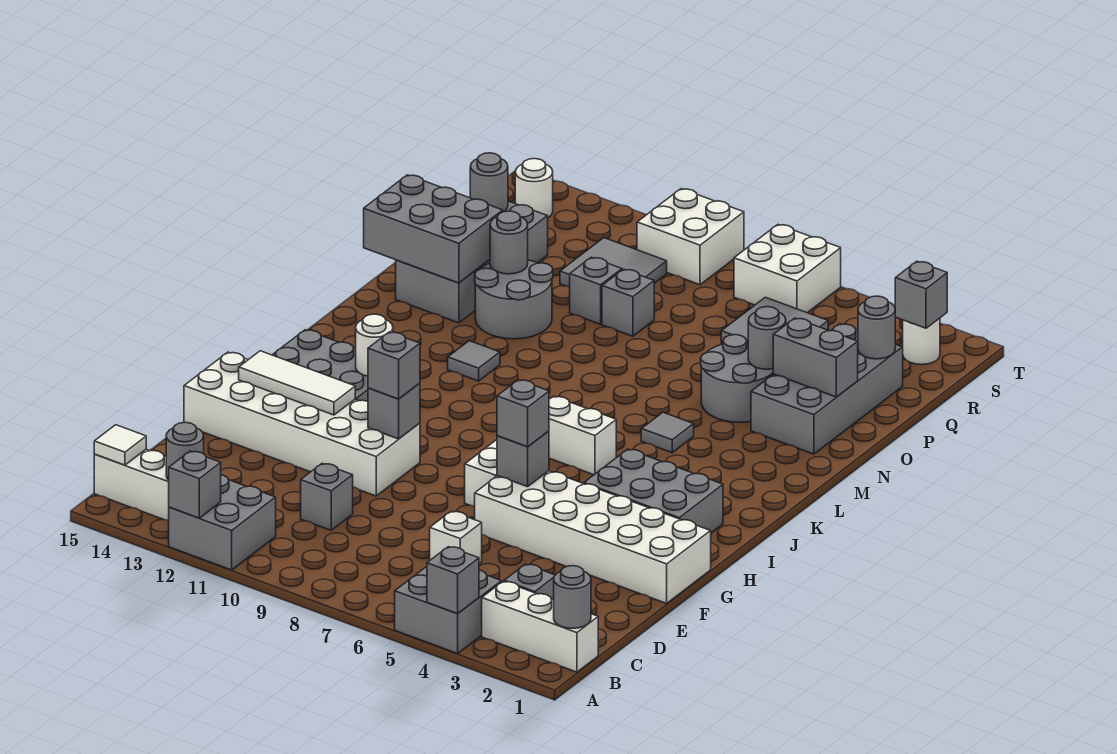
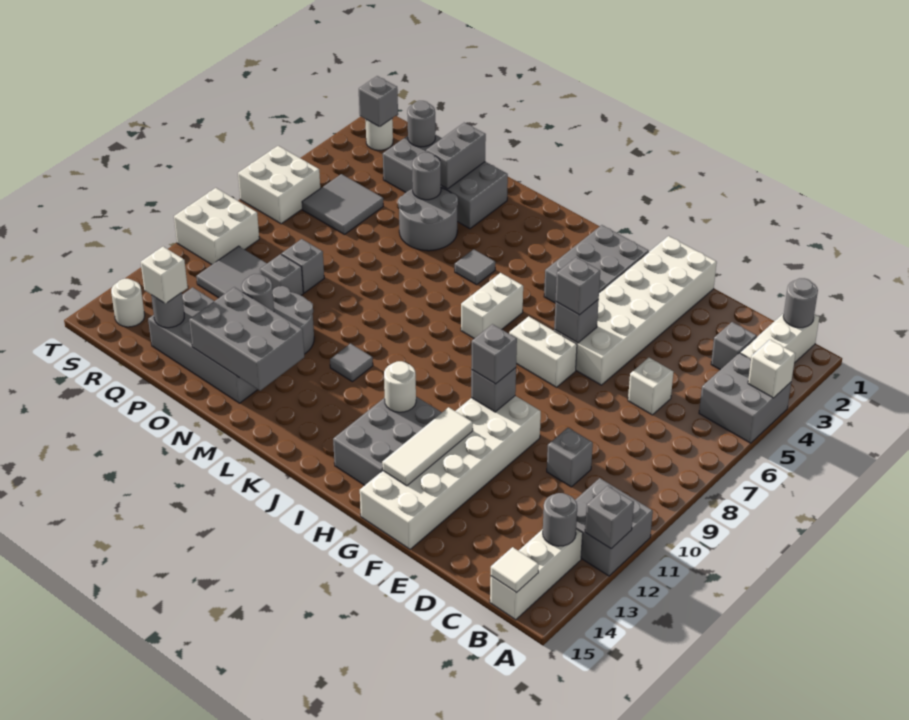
grey brick A4 level 2 -> white brick A4 level 2
grey brick N13:O15 level 2 -> grey brick M13:O14 level 2
none -> white brick Q14 level 3

